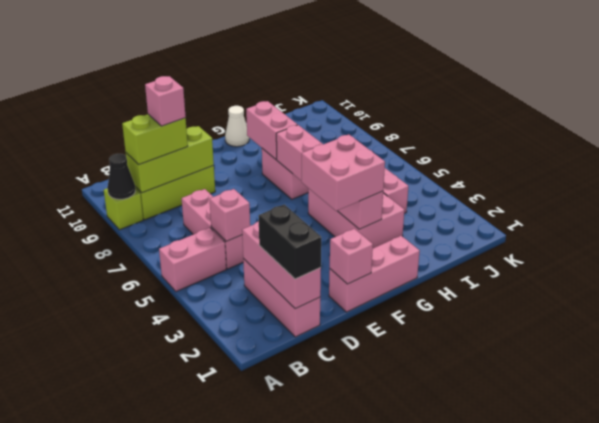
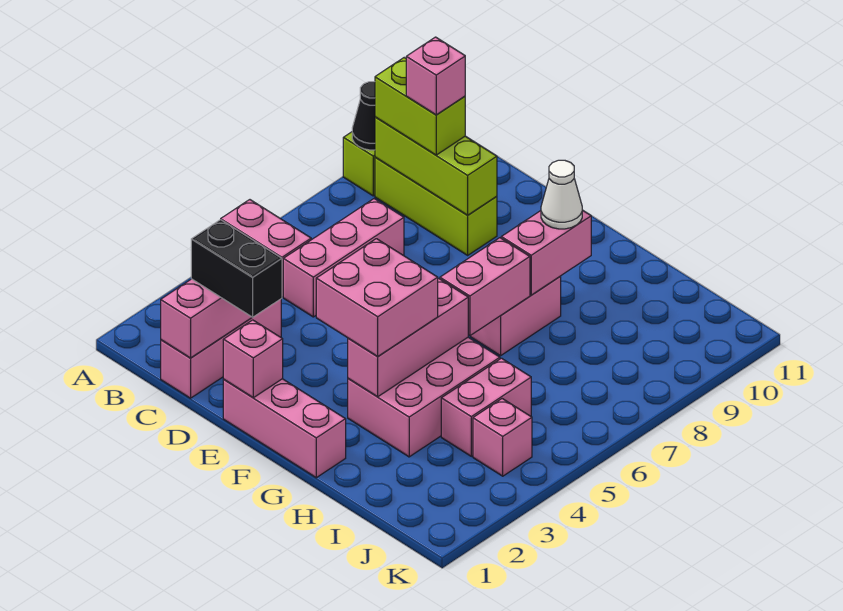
black brick C1:C2 level 3 -> black brick C2:D2 level 3
pink brick C5 level 2 -> pink brick J4 level 1
white cone G11 level 1 -> white cone G9 level 3

